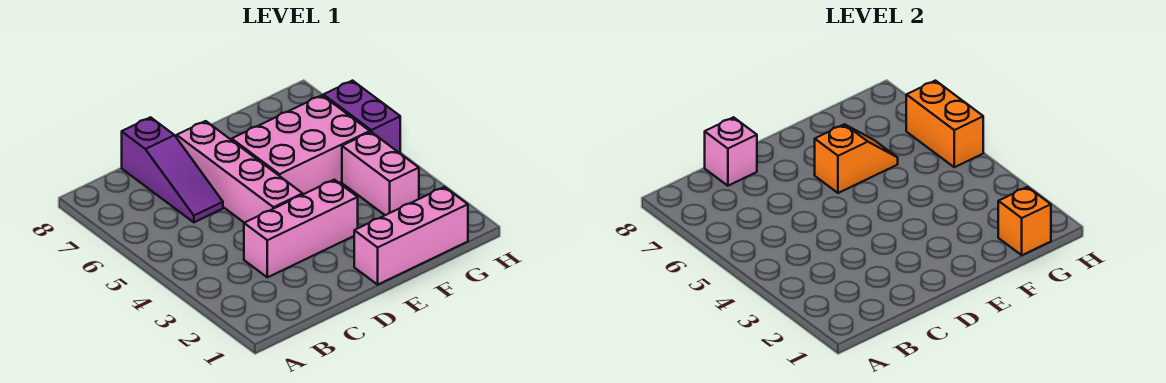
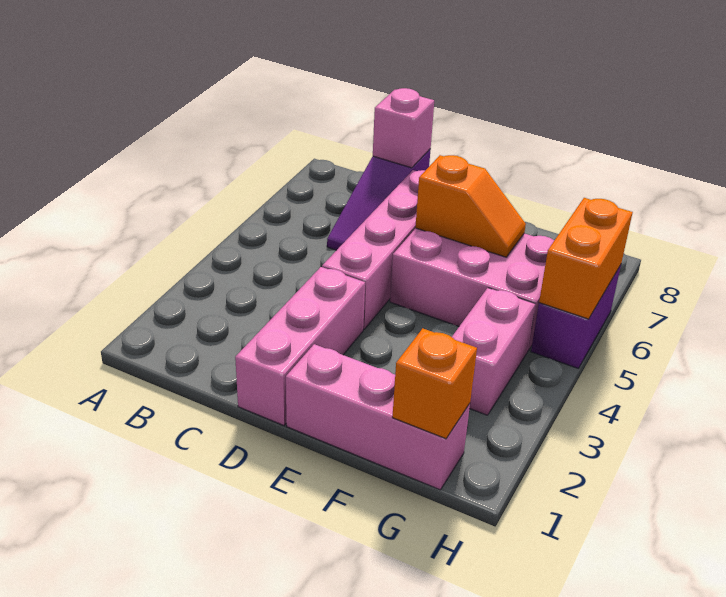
pink brick C3:E3 level 1 -> pink brick D1:D3 level 1

